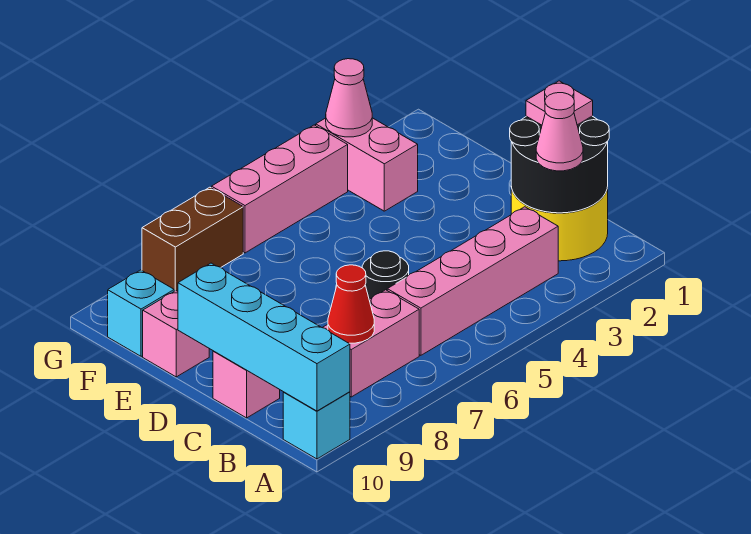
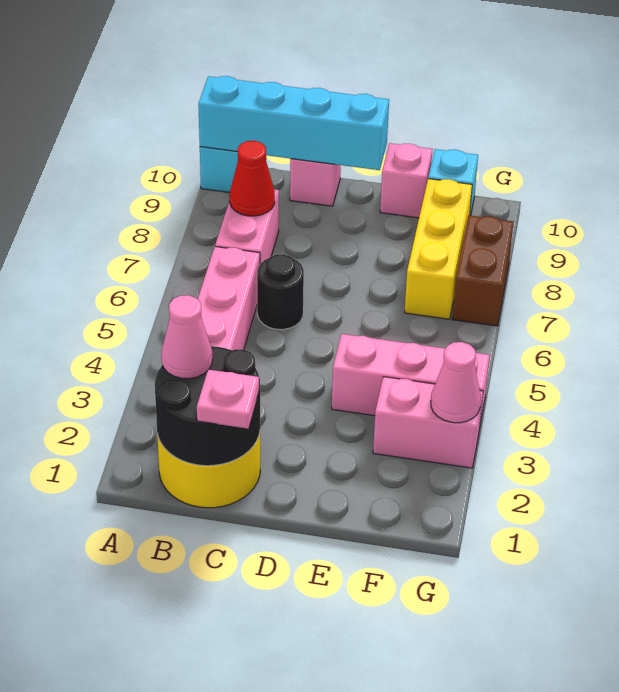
none -> yellow brick F7:F9 level 1
pink brick G4:G6 level 1 -> pink brick E4:G4 level 1

